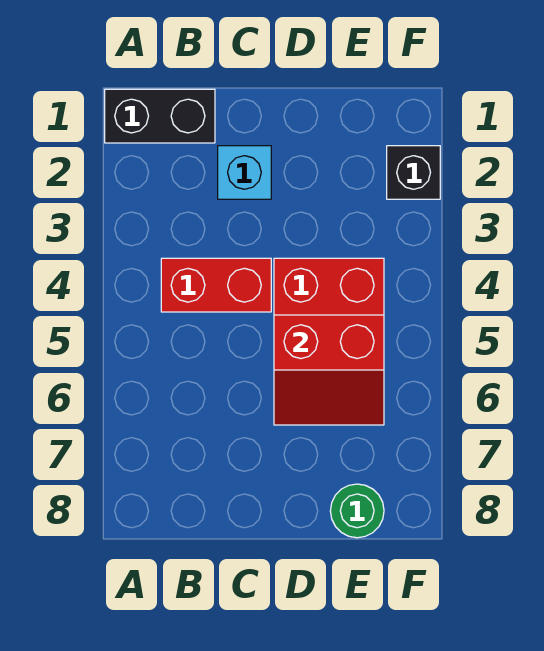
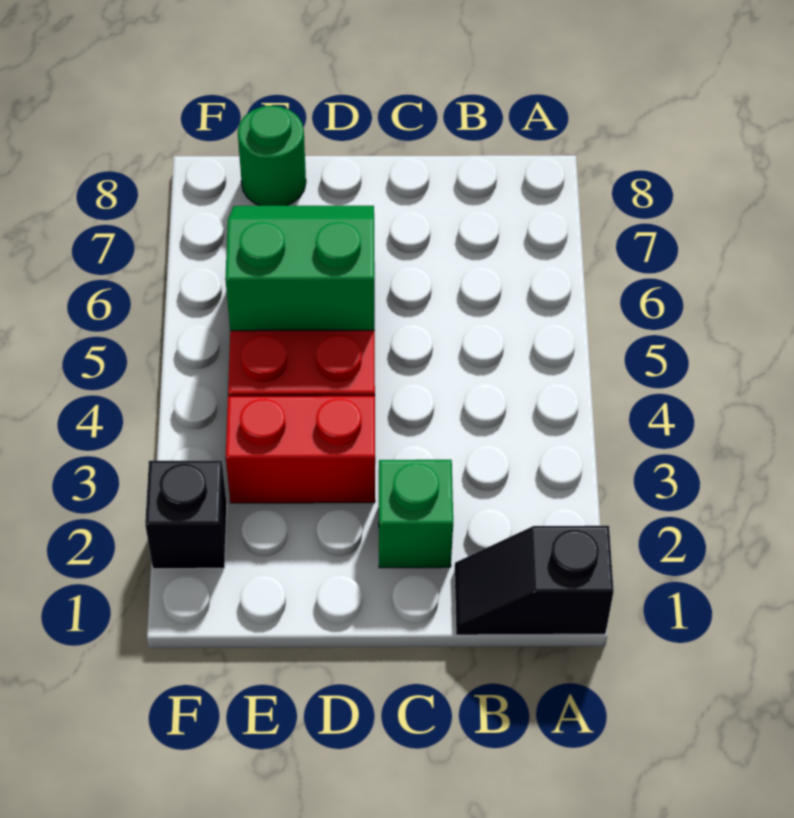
black brick A1:B1 level 1 -> black slope A1:B1 level 1 top A
red brick B4:C4 level 1 -> red brick D3:E3 level 1
cyan brick C2 level 1 -> green brick C2 level 1
red slope D5:E6 level 2 top 5 -> green slope D5:E6 level 2 top 5

